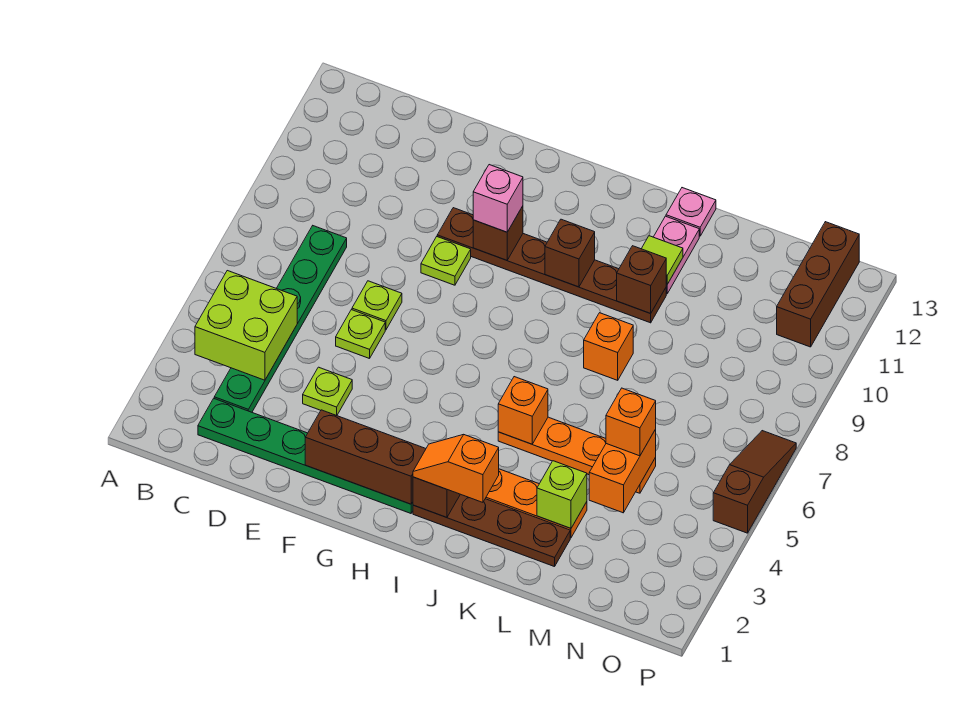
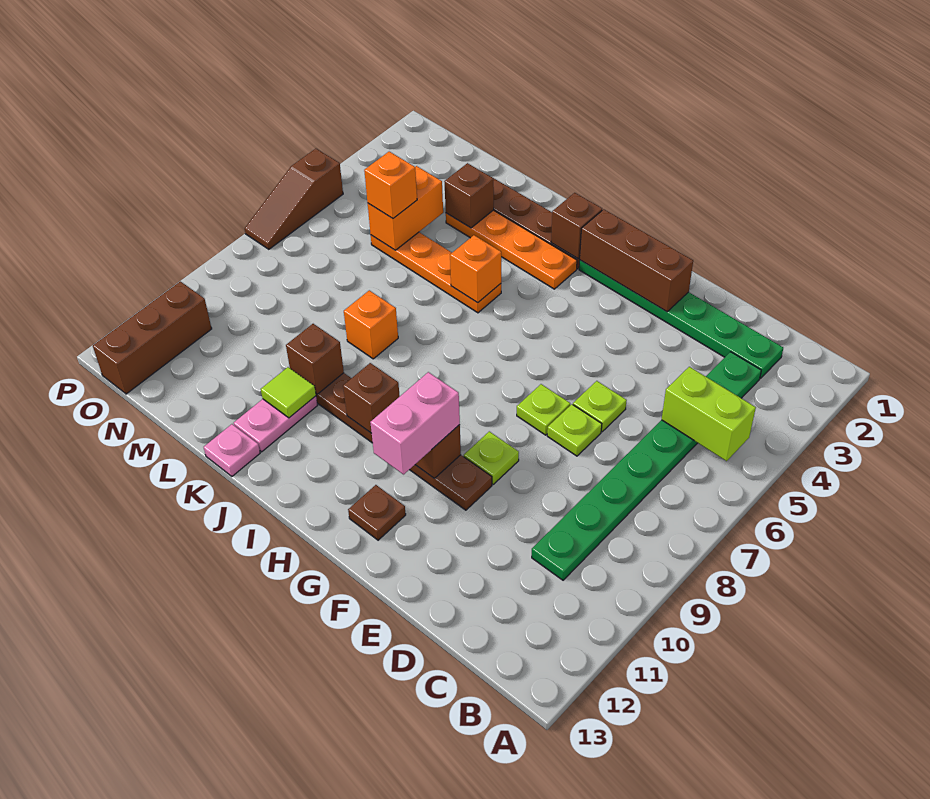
lime brick B4:C5 level 2 -> lime brick B5:C5 level 2
green plate C3:C8 level 1 -> green plate C3:C10 level 1
lime plate E4 level 1 -> lime plate F7 level 1
pink brick G10 level 3 -> pink brick G10:G11 level 3
none -> brown plate G12 level 1
orange slope I2:J2 level 3 top J -> none
lime brick L3 level 2 -> brown brick L3 level 2

